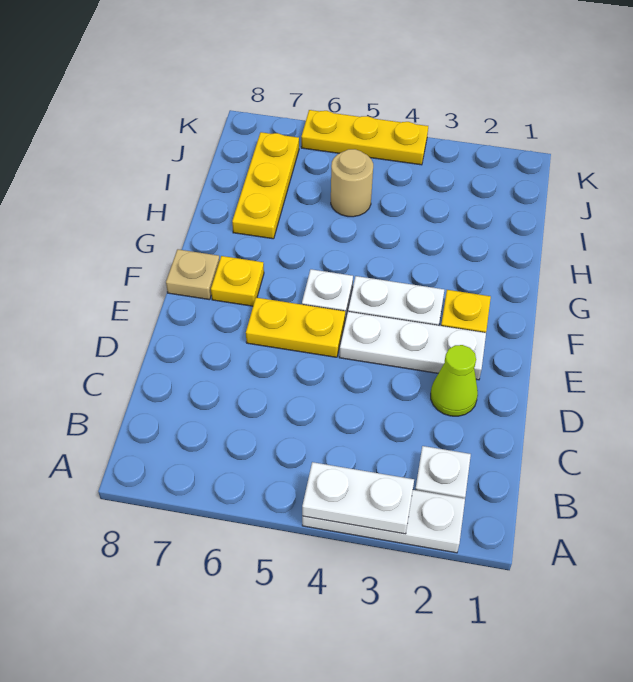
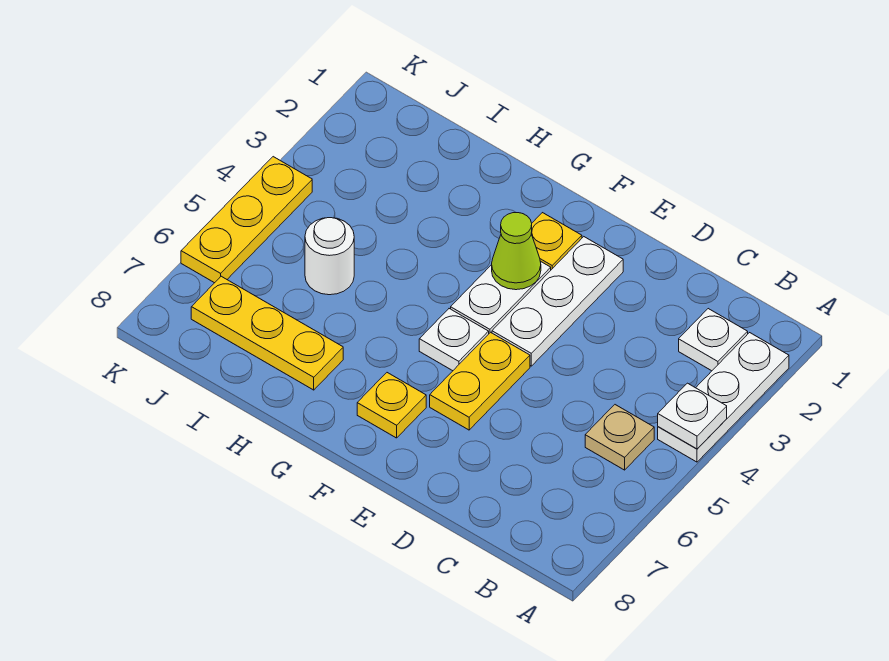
white plate A3:A4 level 2 -> white plate A4 level 2
lime cone D2 level 1 -> lime cone F3 level 2
tan plate F8 level 1 -> tan plate B5 level 1
tan round brick I5 level 1 -> white round brick I5 level 1

